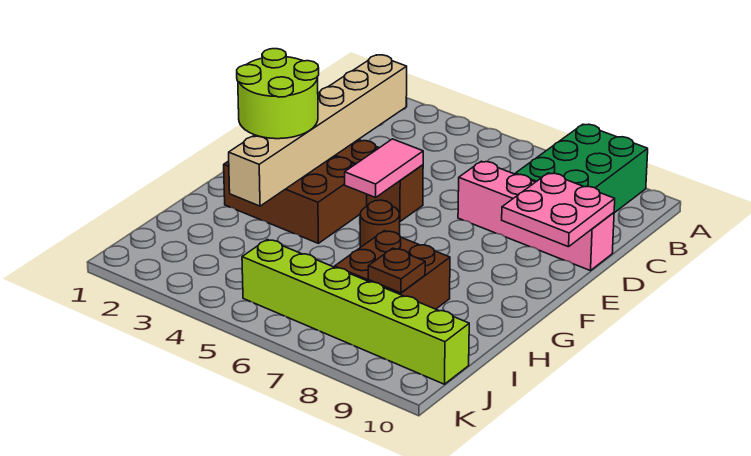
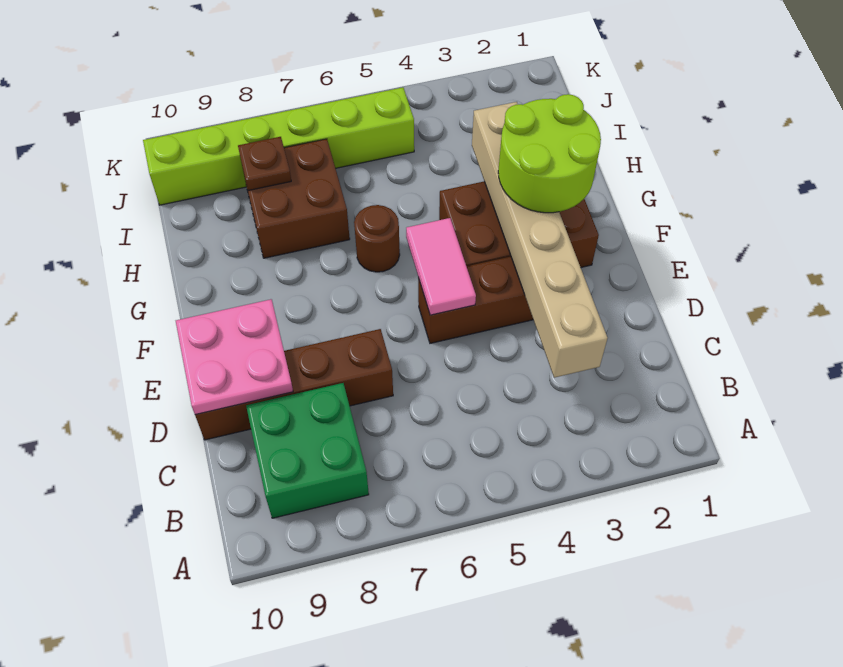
green brick A8:C9 level 1 -> green brick B8:C9 level 1
pink brick D7:D10 level 1 -> brown brick D7:D10 level 1

